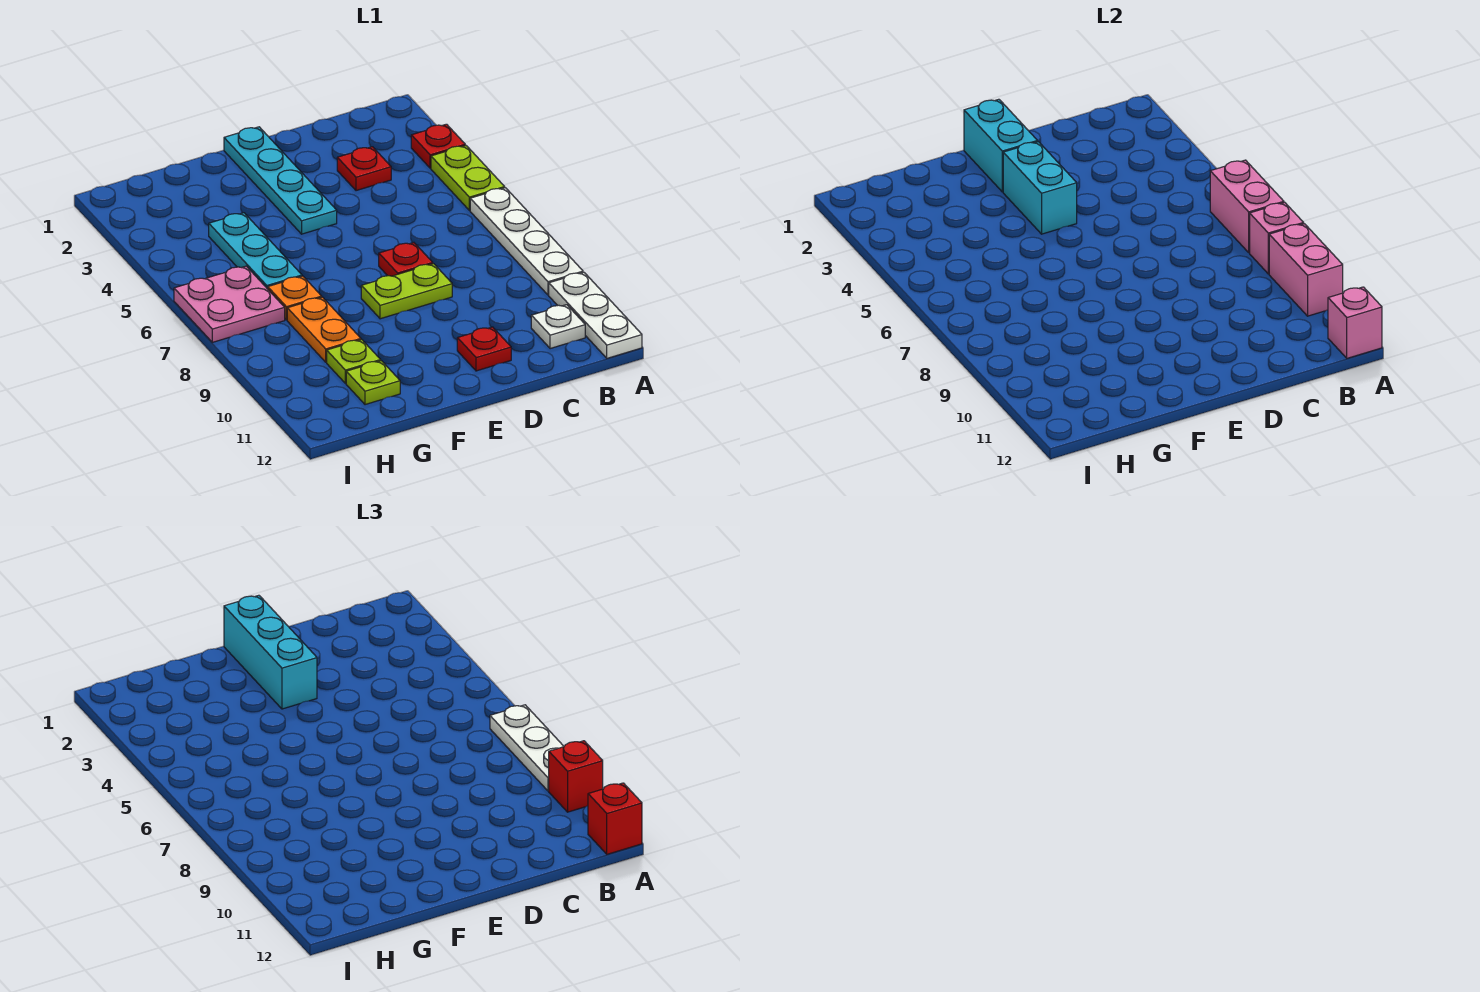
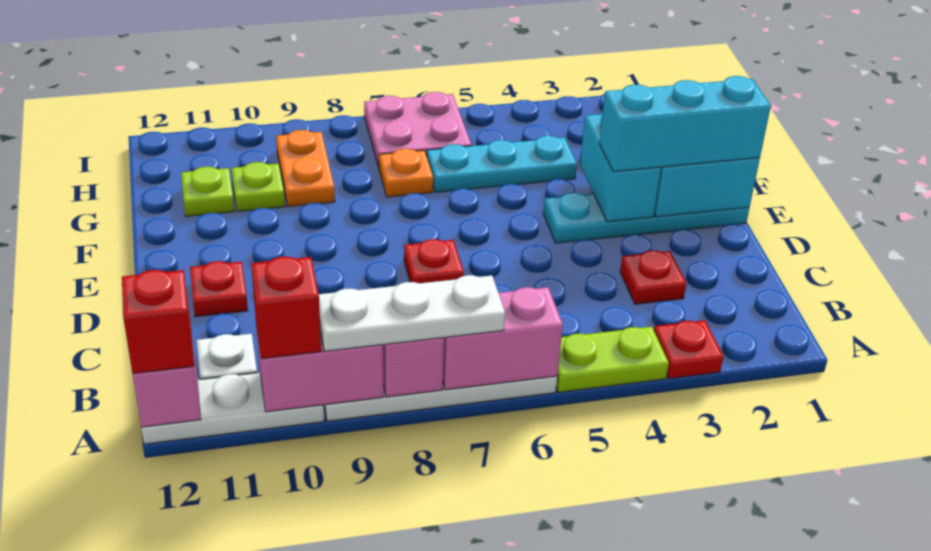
lime plate D8:E8 level 1 -> none
cyan brick E3:E4 level 2 -> cyan brick E3:F3 level 2
orange plate G8:G9 level 1 -> orange plate G9:H9 level 1

